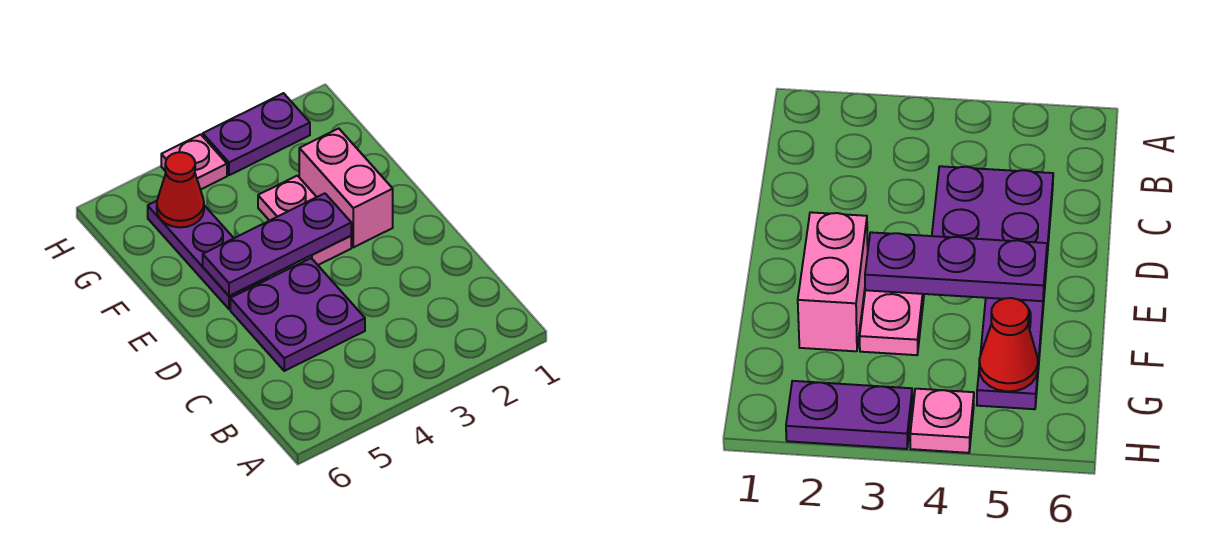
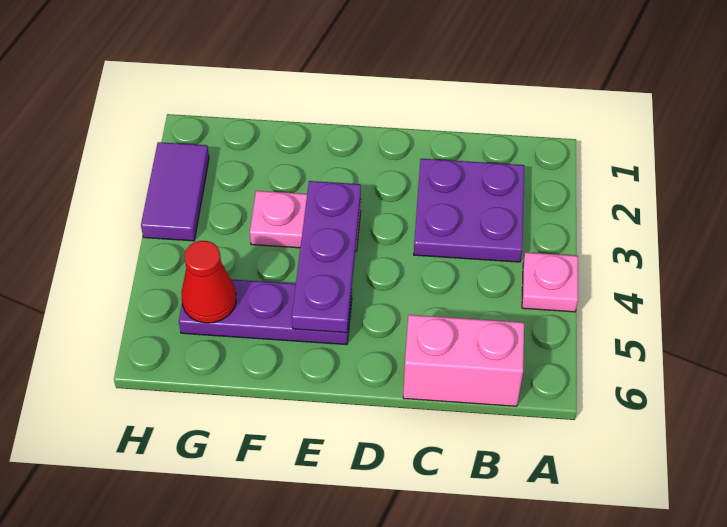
purple plate C4:D5 level 1 -> purple plate B2:C3 level 1
pink brick E2:F2 level 1 -> pink brick B6:C6 level 1
purple plate H2:H3 level 1 -> purple tile H2:H3 level 1
pink plate H4 level 1 -> pink plate A4 level 1

